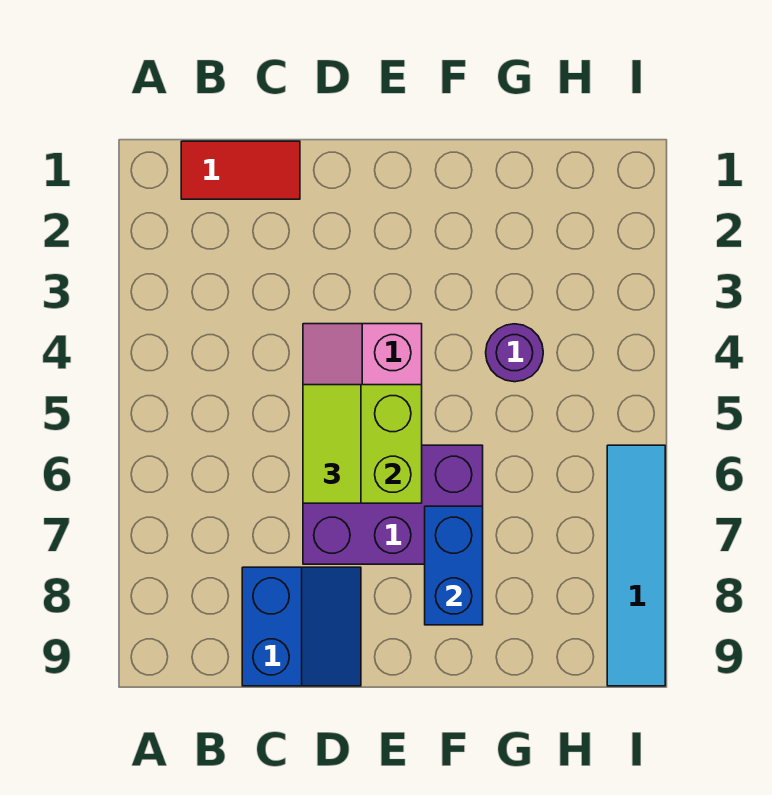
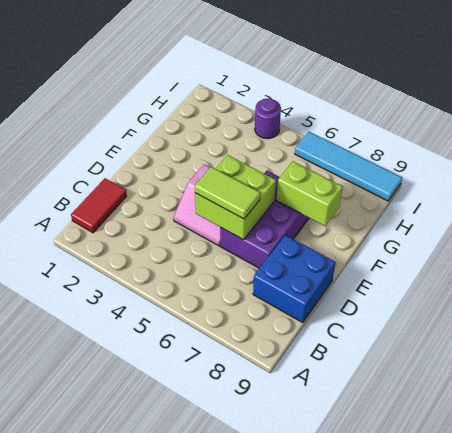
blue slope C8:D9 level 1 top C -> blue brick C8:D9 level 1
blue brick F7:F8 level 2 -> lime brick F7:F8 level 2
purple round brick G4 level 1 -> purple round brick I4 level 1

